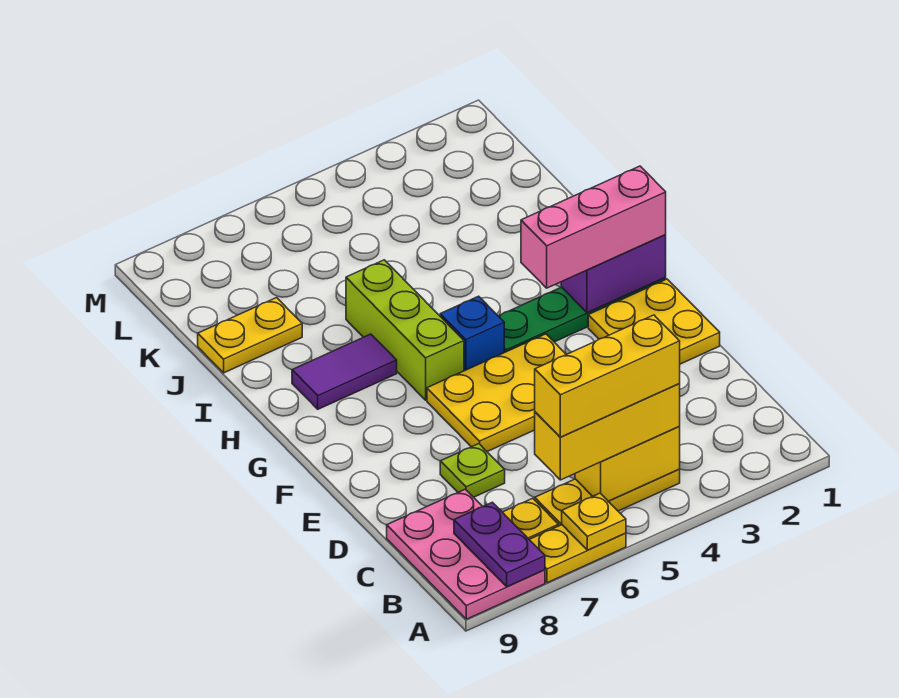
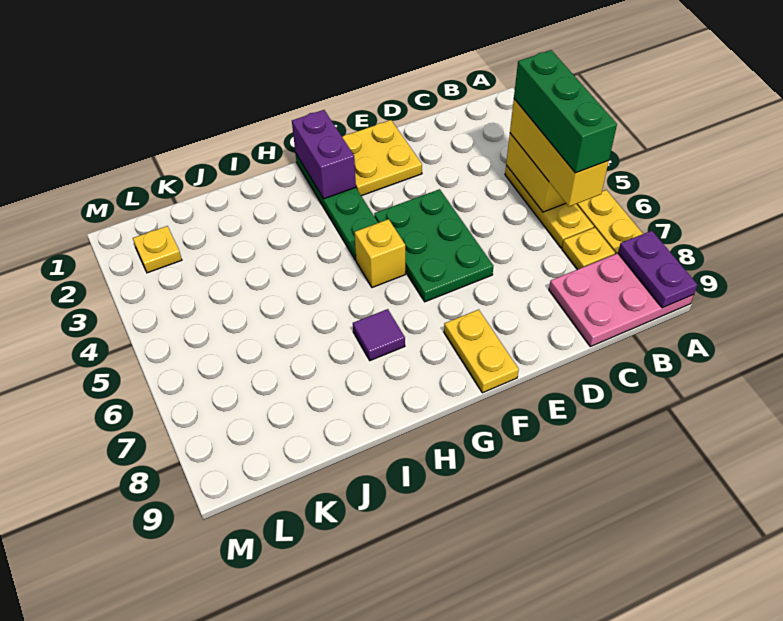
yellow plate A6 level 2 -> yellow plate L2 level 1
purple plate A8:B8 level 2 -> purple plate A8:A9 level 2
yellow brick B4:B6 level 4 -> green brick B4:B6 level 4
lime plate D7 level 1 -> none
yellow plate E4:F6 level 1 -> green plate E4:F6 level 1
pink brick G1:G3 level 3 -> none
blue brick G5 level 1 -> yellow brick G5 level 1
lime brick G6:I6 level 1 -> none
purple tile H7:H8 level 1 -> purple tile H7 level 1
yellow plate J8:J9 level 1 -> yellow plate F8:F9 level 1

